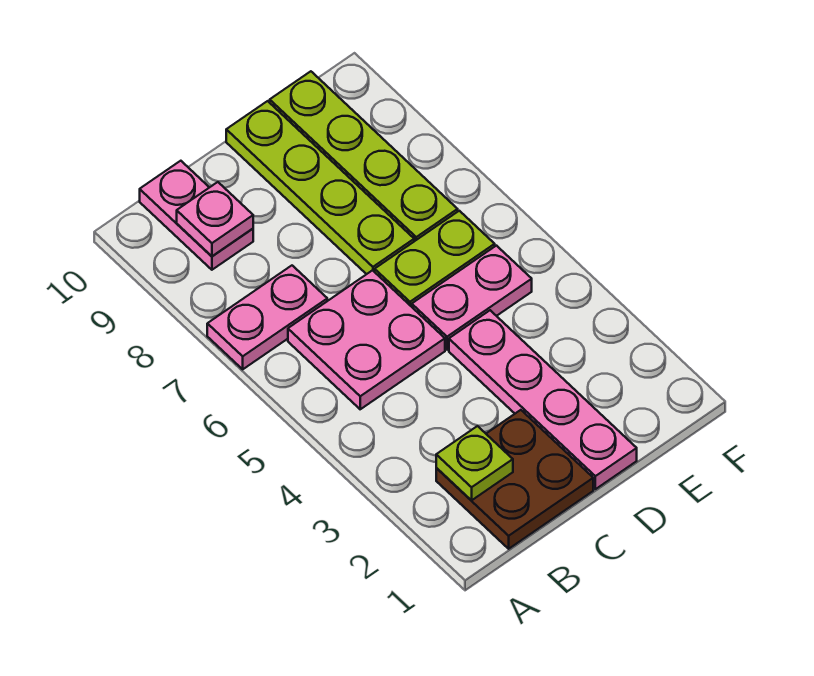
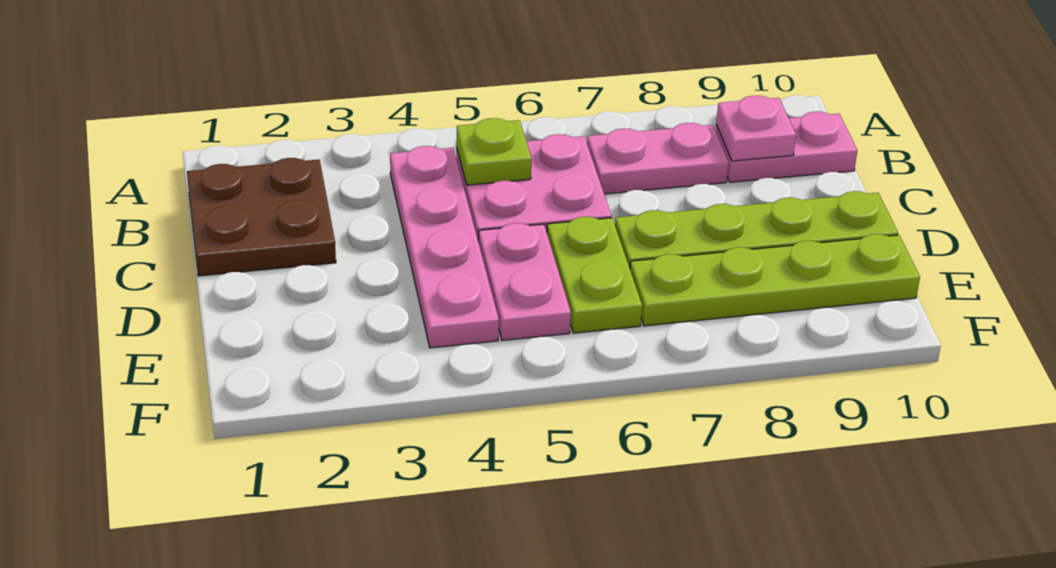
pink plate A7:B7 level 1 -> pink plate B7:B8 level 1
lime plate B2 level 2 -> lime plate B5 level 2
pink plate D1:D4 level 1 -> pink plate B4:E4 level 1

